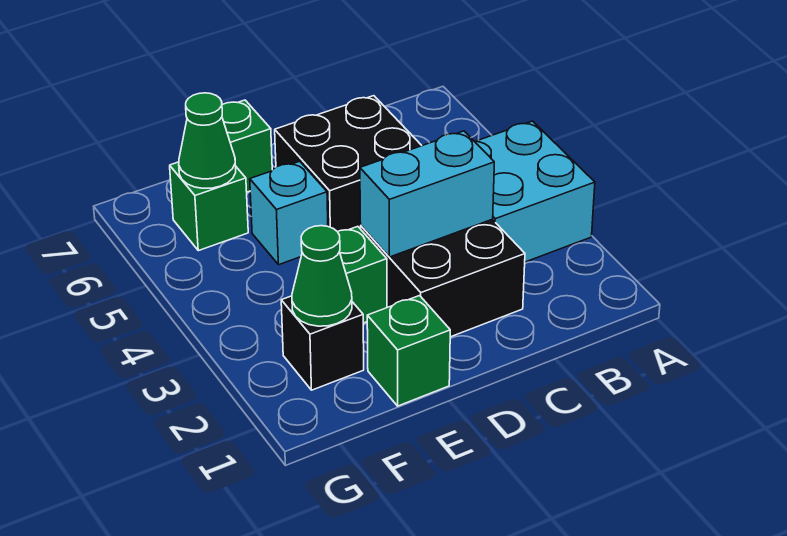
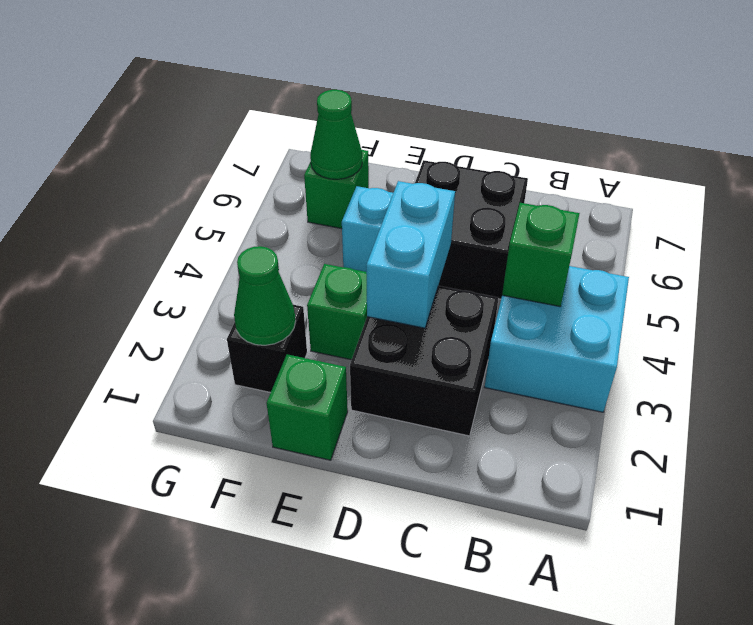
cyan brick C3:D3 level 2 -> cyan brick D3:D4 level 2
green brick E7 level 1 -> green brick B4 level 2

